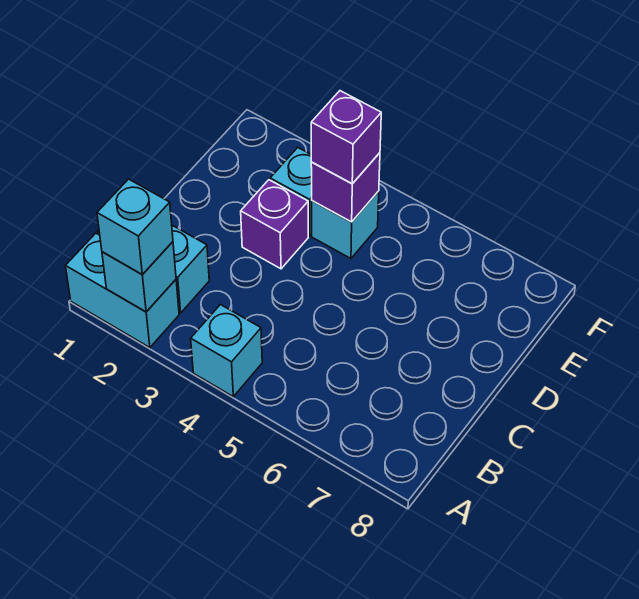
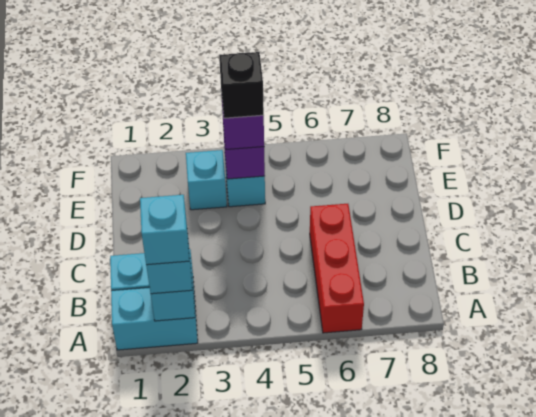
cyan brick A4 level 1 -> cyan brick A2 level 4
none -> red brick A6:C6 level 1
purple brick D3 level 1 -> none
none -> black brick E4 level 4

